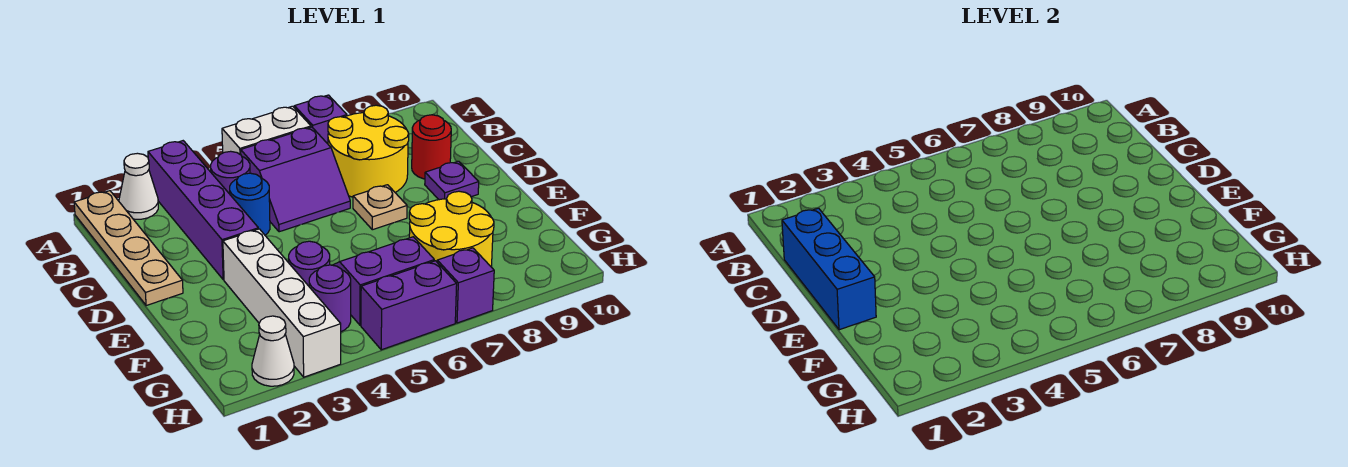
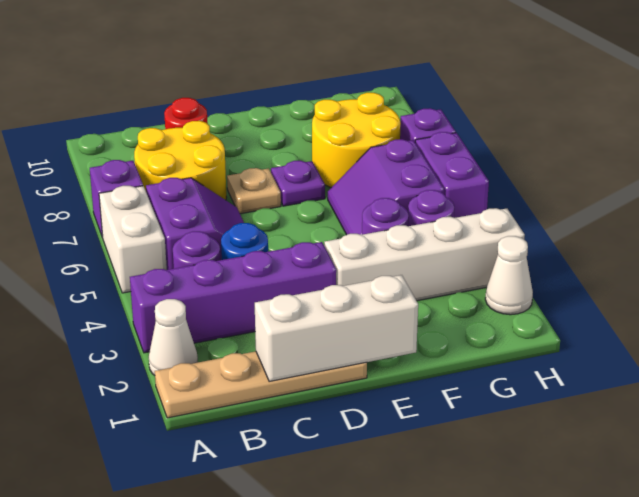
blue brick C1:E1 level 2 -> white brick C1:E1 level 2
purple plate D9 level 1 -> purple plate E7 level 1

